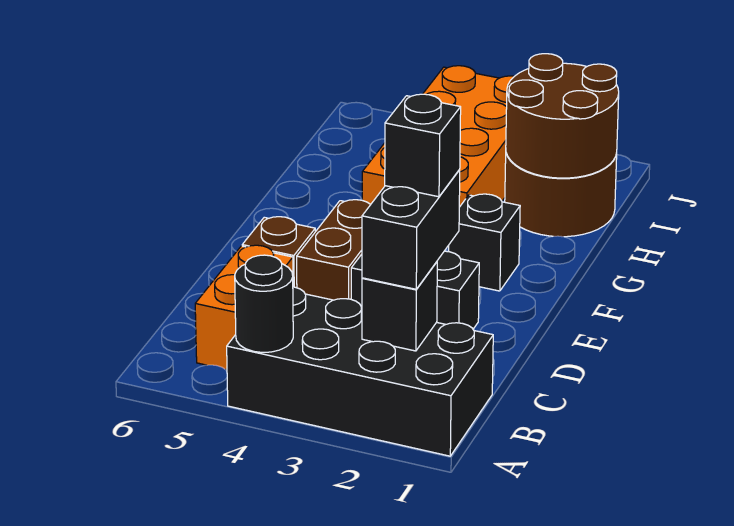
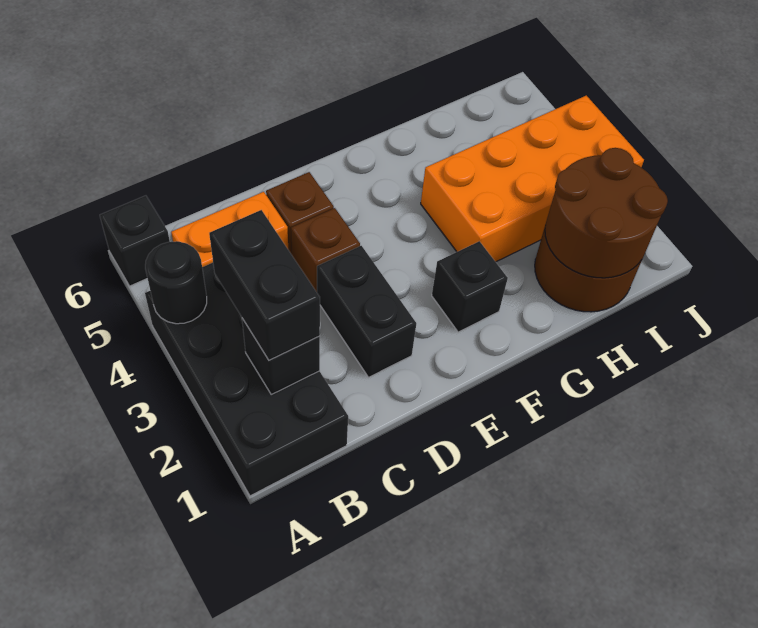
black brick B2:C2 level 3 -> black brick B2:B3 level 3
black brick C2 level 4 -> black brick A6 level 1
brown brick D4:E4 level 1 -> brown brick D4 level 1

